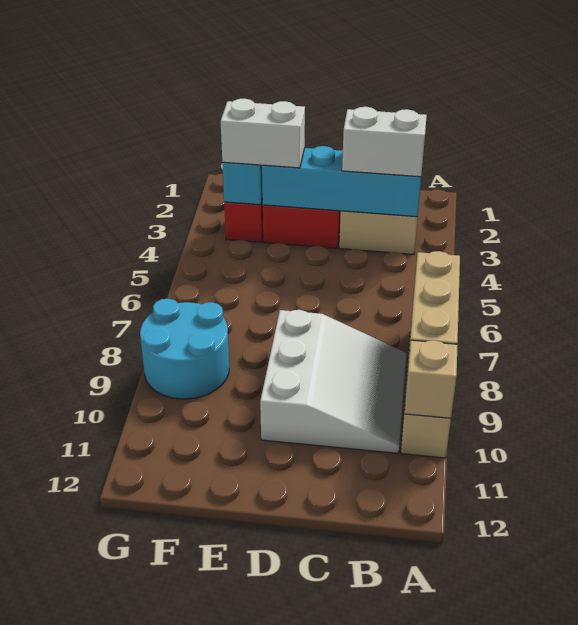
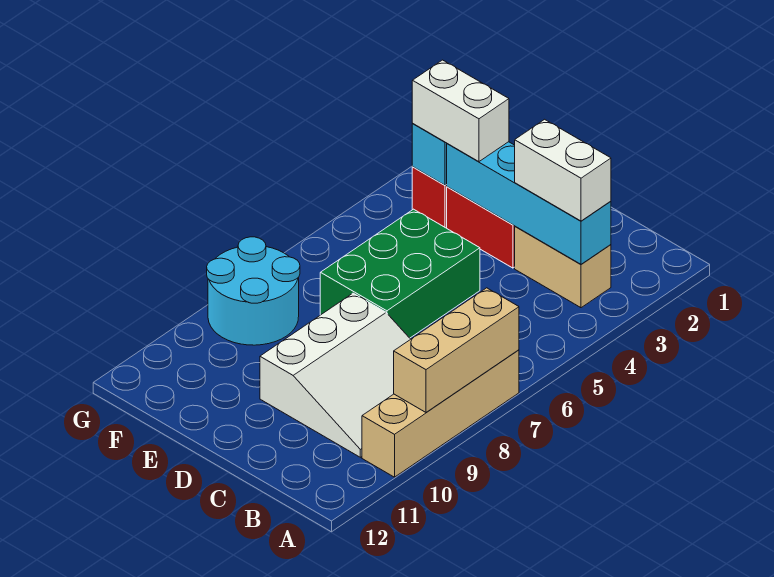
tan brick A10 level 2 -> none
none -> green brick D5:E7 level 1

